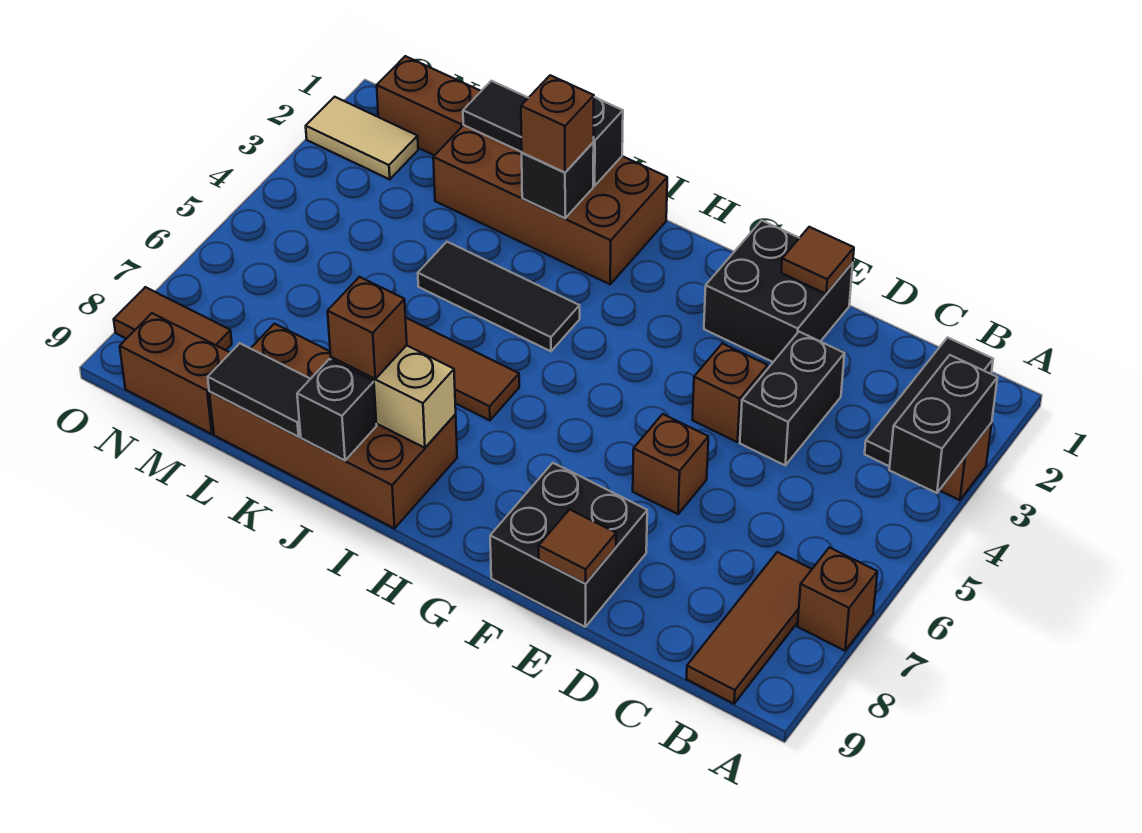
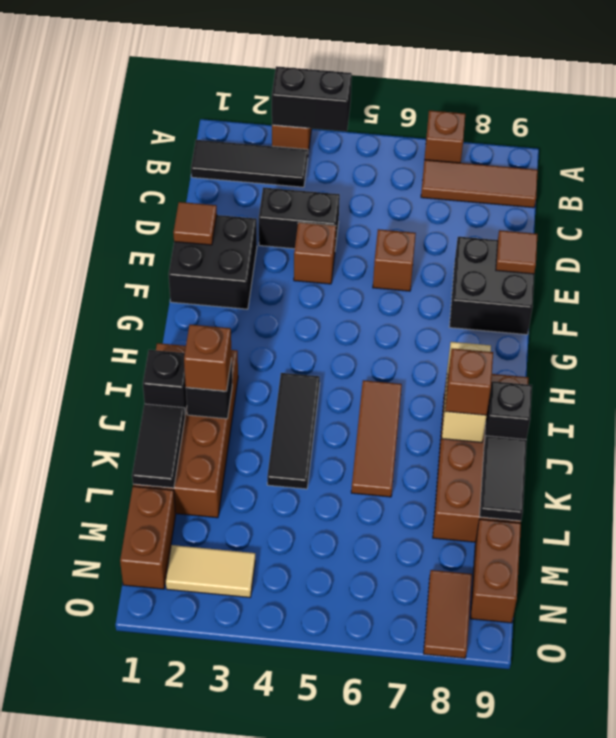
tan tile N2:O2 level 1 -> tan tile N2:N3 level 1

